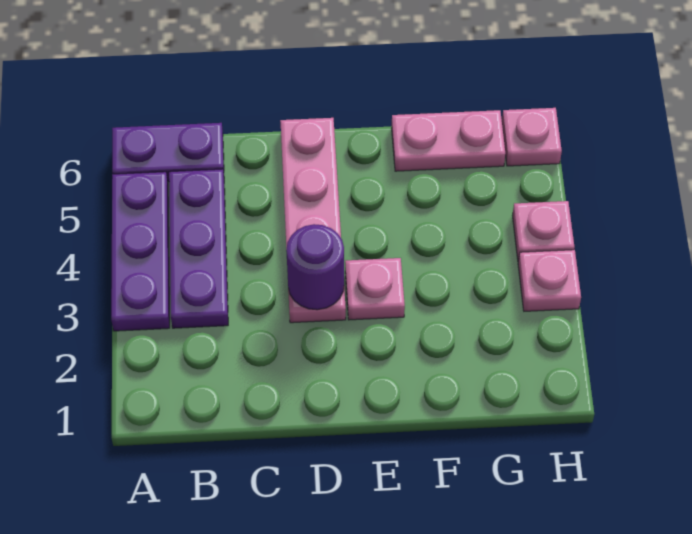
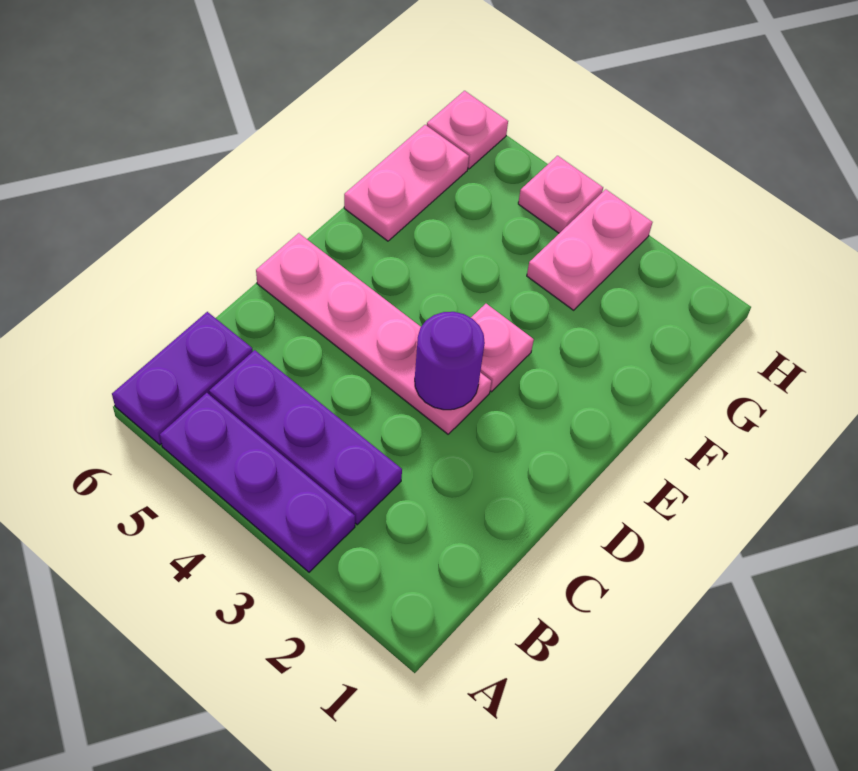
pink plate H3 level 1 -> pink plate G3:H3 level 1

